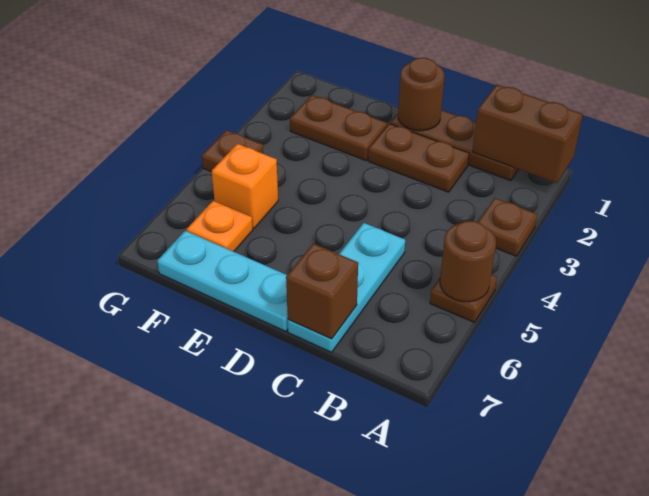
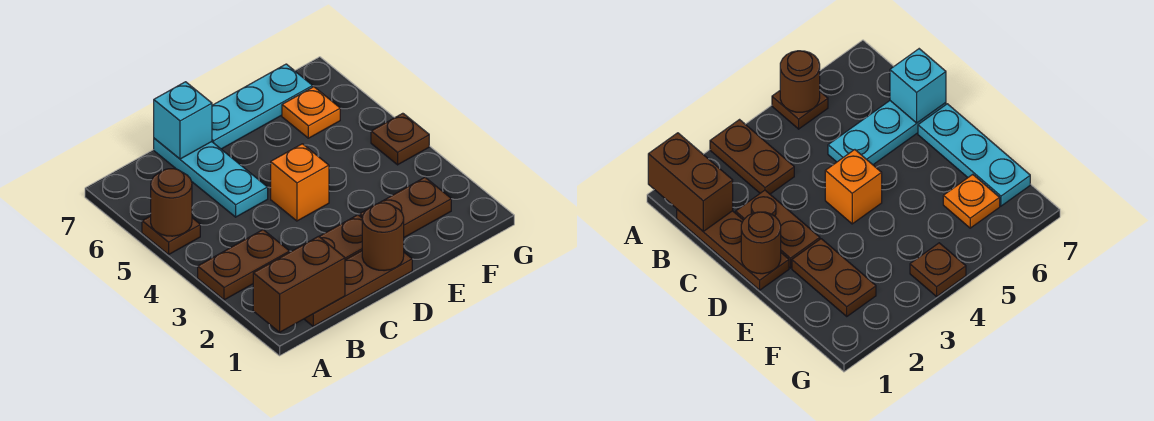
brown plate A3 level 1 -> brown plate A3:B3 level 1
brown brick C7 level 2 -> cyan brick C7 level 2
orange brick F5 level 1 -> orange brick D4 level 1

